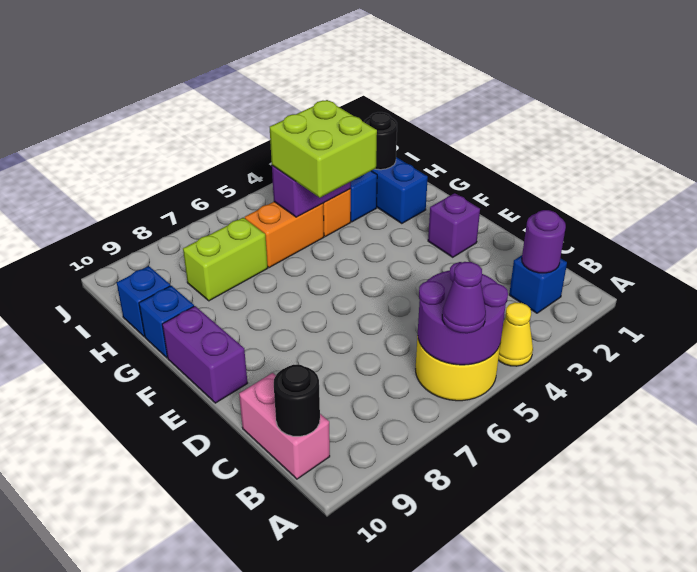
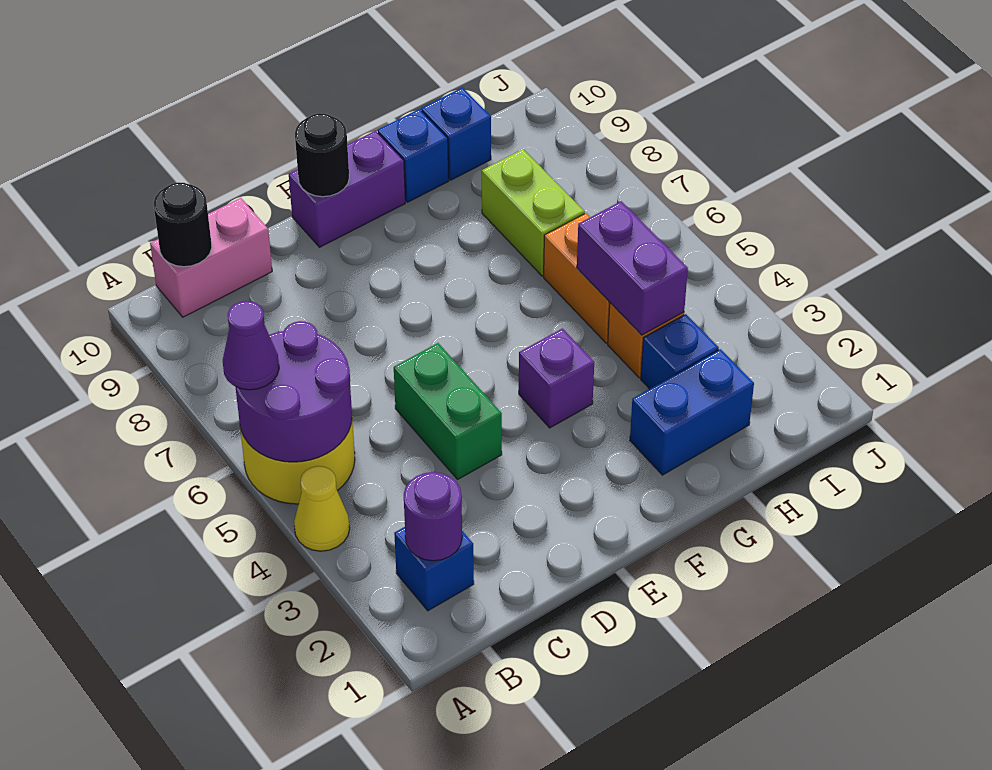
none -> green brick D4:D5 level 1
purple brick E2 level 1 -> purple brick F4 level 1
lime brick G4:H5 level 3 -> none
black round brick H2 level 2 -> black round brick E10 level 2

